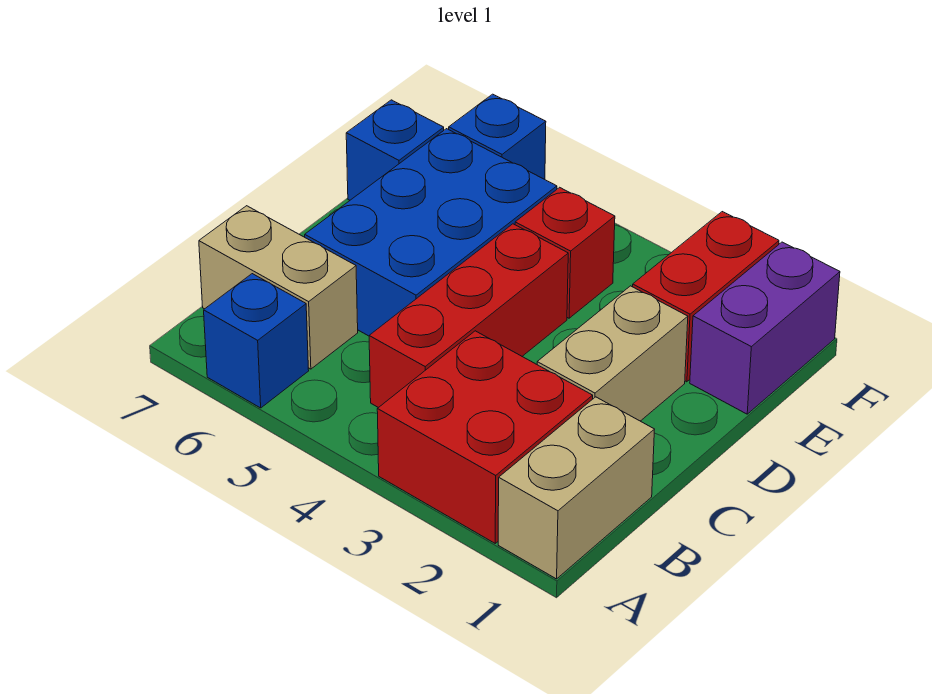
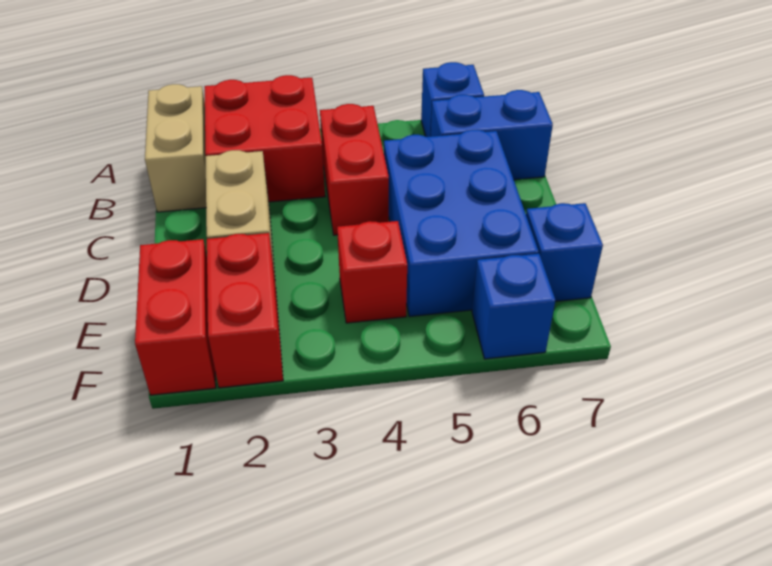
red brick B4:D4 level 1 -> red brick B4:C4 level 1
tan brick B6:B7 level 1 -> blue brick B6:B7 level 1
purple brick E1:F1 level 1 -> red brick E1:F1 level 1

